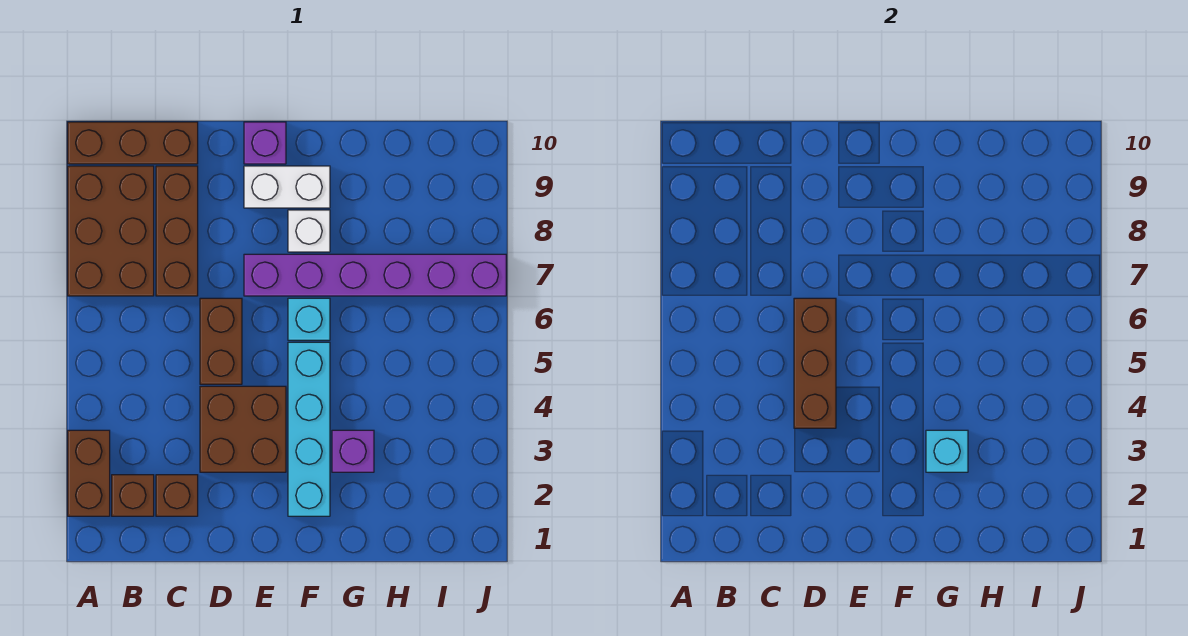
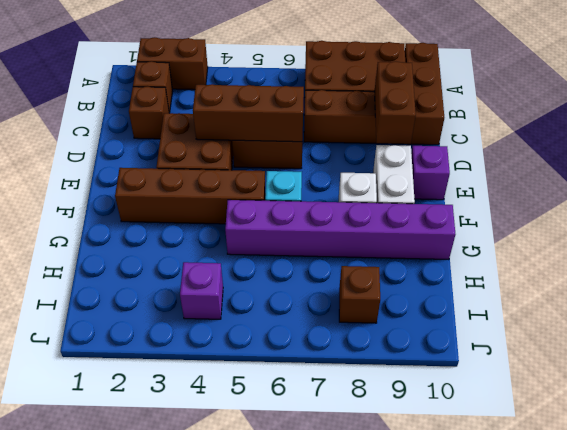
none -> brown brick C9:D9 level 2
purple brick E7:J7 level 1 -> purple brick G5:G10 level 1
cyan brick F2:F5 level 1 -> brown brick F2:F5 level 1
purple brick G3 level 1 -> purple brick I4 level 1
cyan brick G3 level 2 -> none
none -> brown brick I8 level 1

